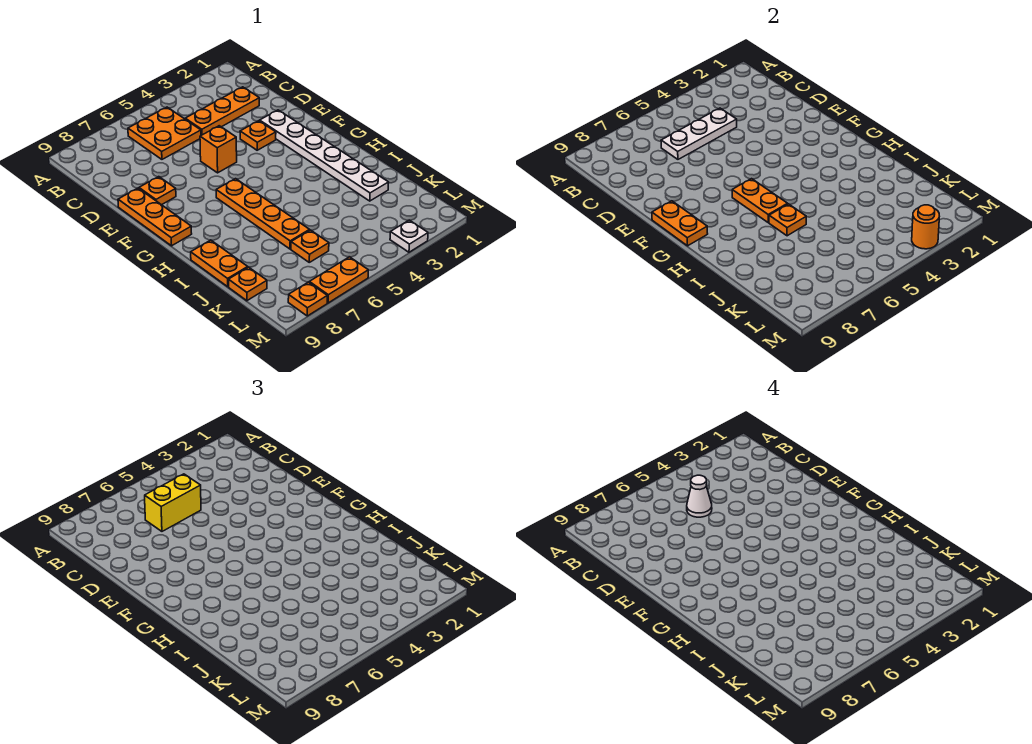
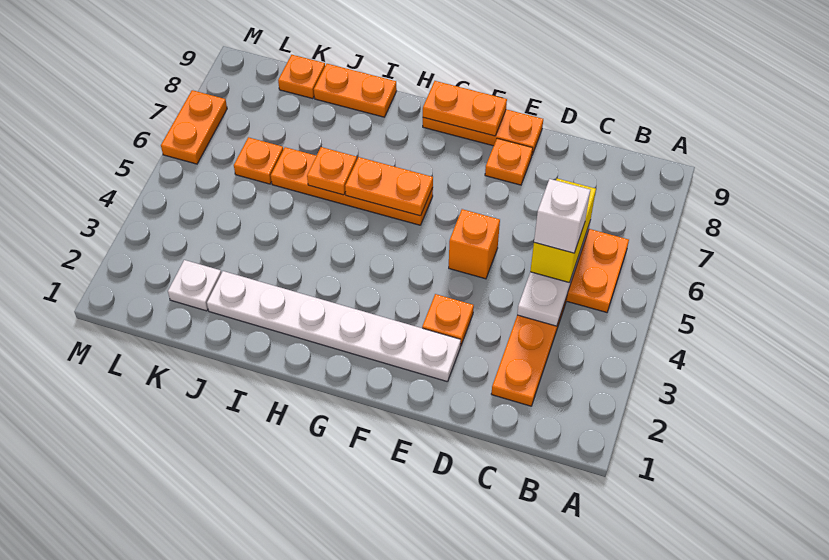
white cone C5 level 4 -> white brick C5 level 4
white plate M3 level 1 -> white plate K2 level 1
orange round brick M3 level 2 -> none
orange plate M8 level 1 -> none

